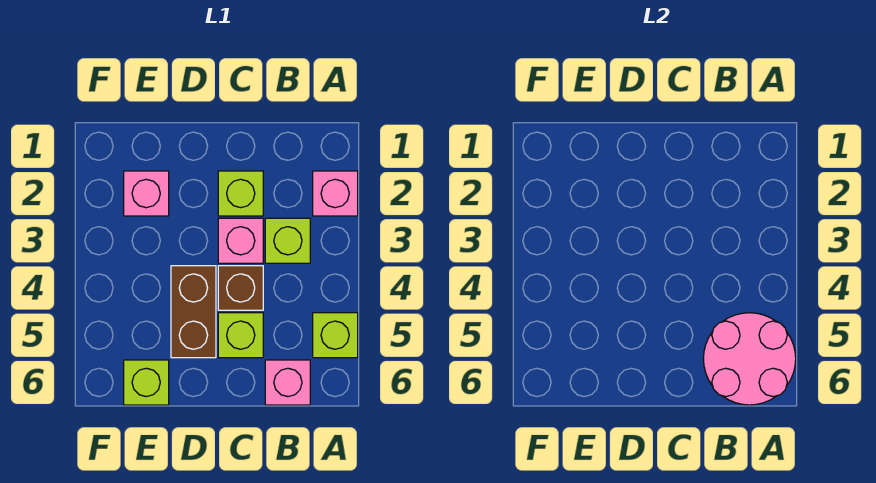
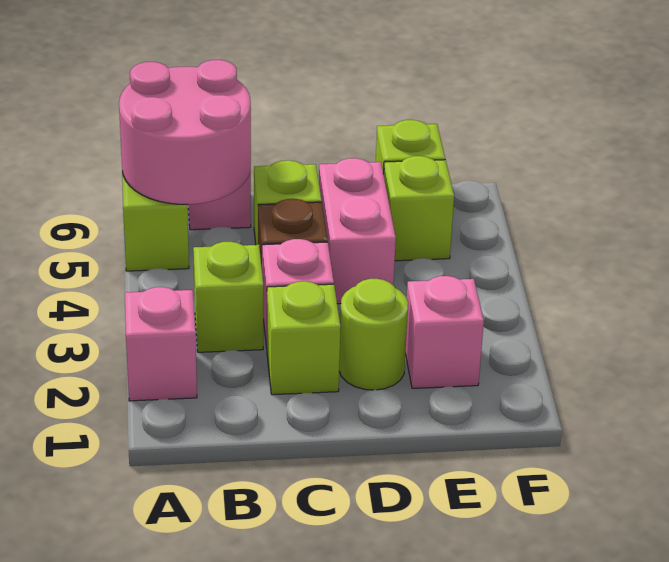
none -> lime round brick D2 level 1
brown brick D4:D5 level 1 -> pink brick D4:D5 level 1
none -> lime brick E5 level 1

